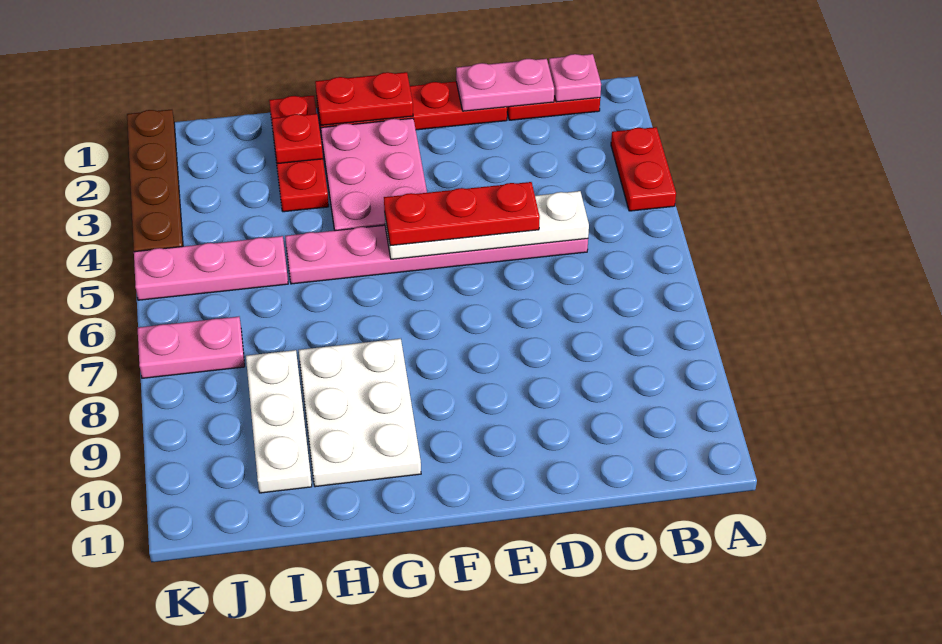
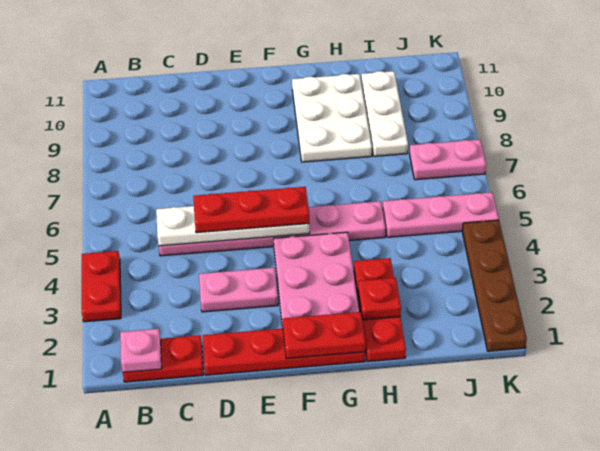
pink plate C1:D1 level 2 -> pink plate D3:E3 level 1

